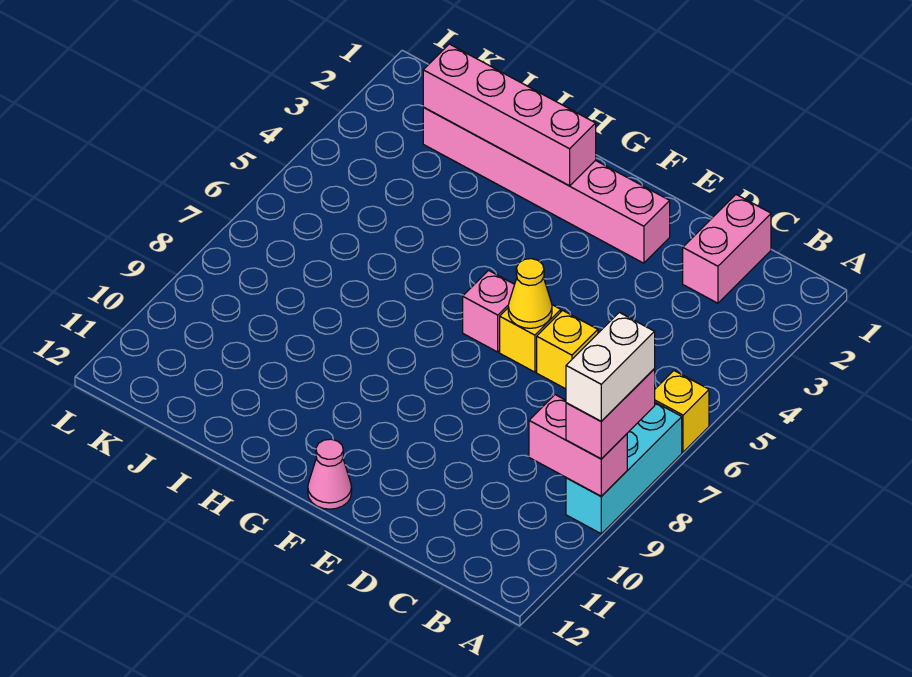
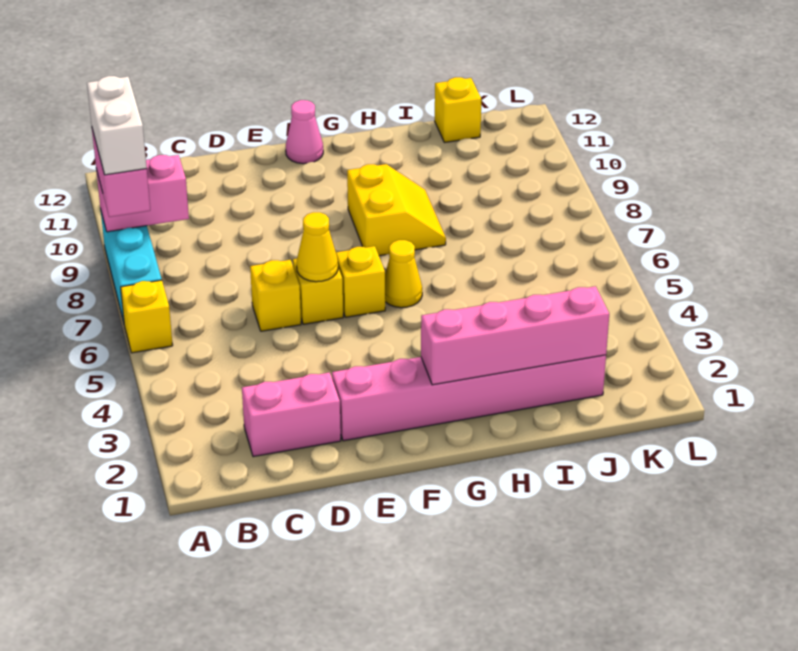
pink brick C1:C2 level 1 -> pink brick C2:D2 level 1
pink brick F6 level 1 -> yellow brick F6 level 1
none -> yellow cone G6 level 1
none -> yellow slope G8:H9 level 1 top G
none -> yellow brick J12 level 1

